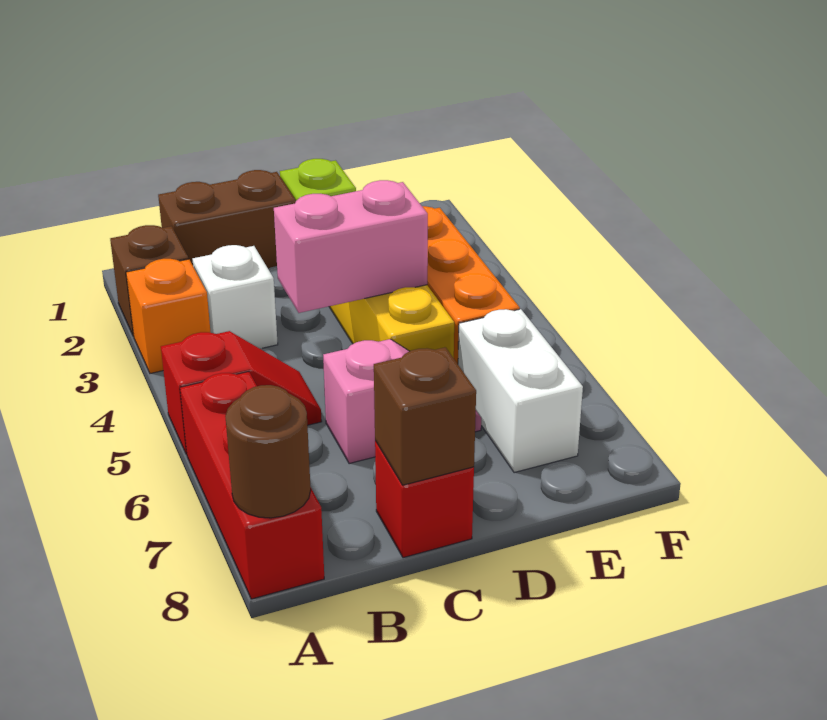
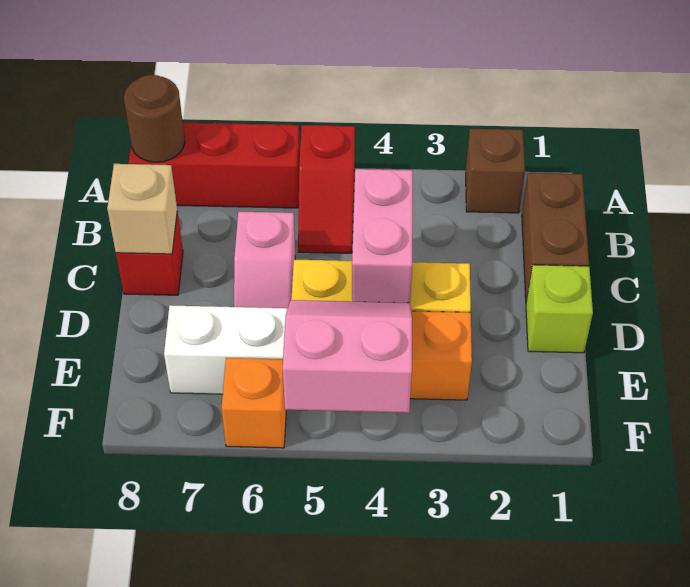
orange brick A3 level 1 -> orange brick F6 level 1
white brick B3 level 1 -> none
brown brick C8 level 2 -> tan brick C8 level 2
none -> pink slope E4:F5 level 2 top F

